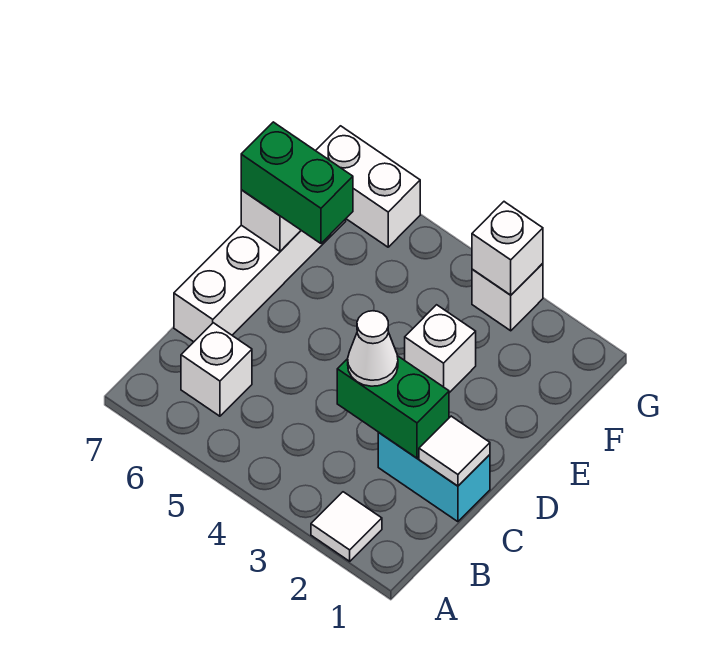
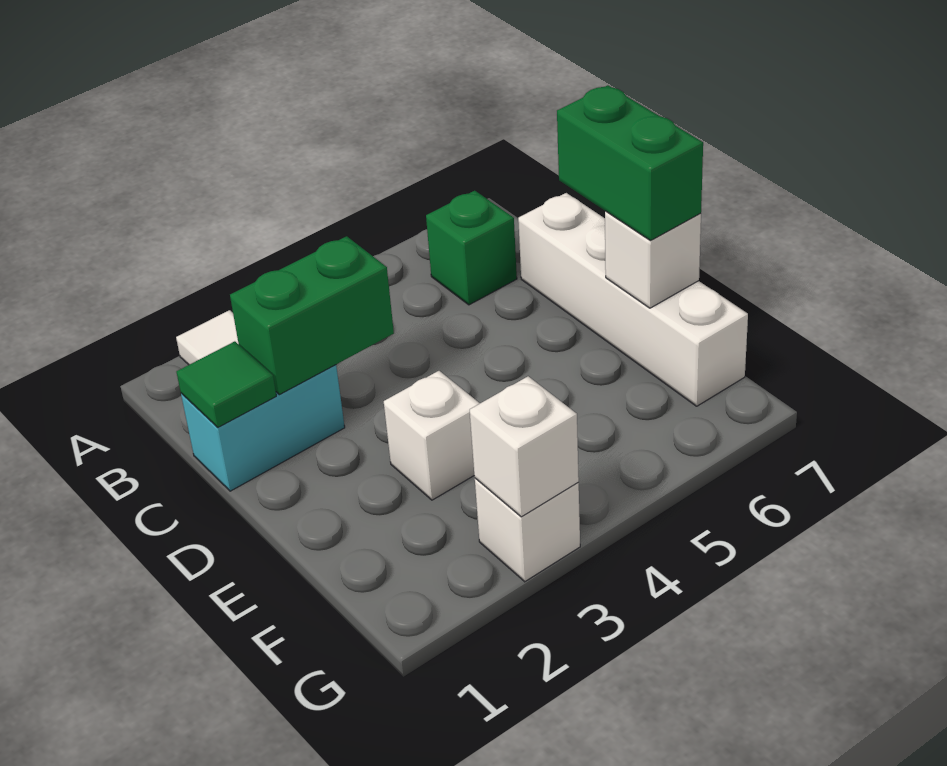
white brick B6 level 1 -> green brick B6 level 1
white tile C1 level 2 -> green tile C1 level 2
white cone C3 level 3 -> none
green brick E6:E7 level 3 -> green brick D7:E7 level 3
white brick G6:G7 level 1 -> none

